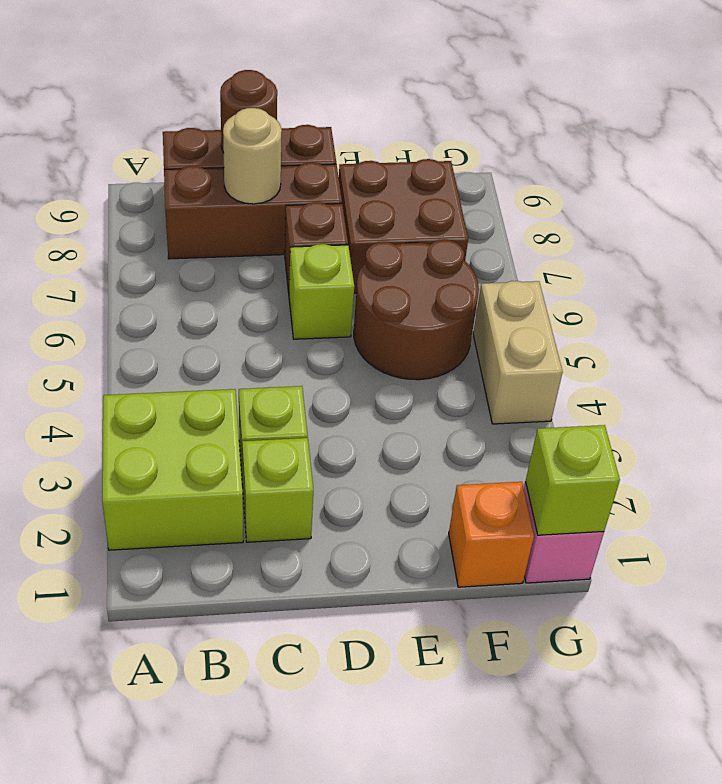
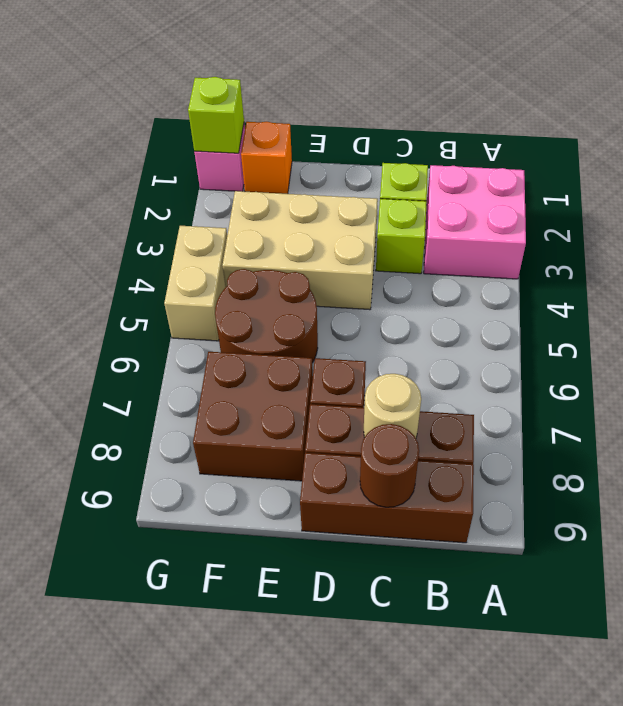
lime brick A2:B3 level 1 -> pink brick A2:B3 level 1
none -> tan brick D3:F4 level 1
lime brick D6 level 1 -> none

